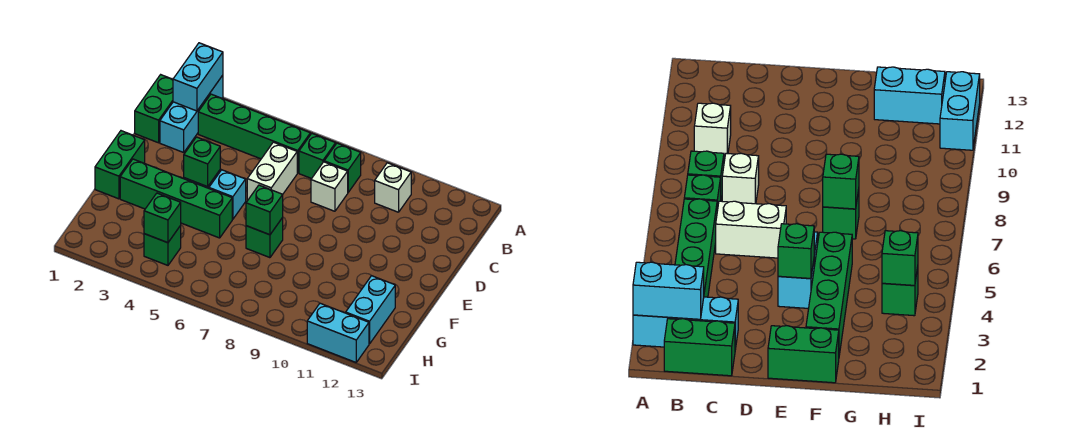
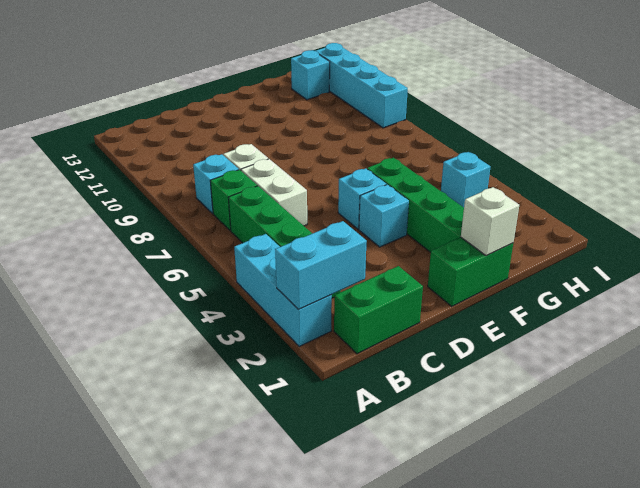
cyan brick A2:C2 level 1 -> cyan brick A2:A4 level 1
green brick B8 level 1 -> cyan brick B8 level 1
white brick B10 level 1 -> white brick F1 level 2
white brick C6:D6 level 1 -> white brick C6:C7 level 1
green brick E4 level 2 -> none
green brick F7 level 1 -> none
green brick F7 level 2 -> none
cyan brick G12:H12 level 1 -> cyan brick H12 level 1
green brick H4 level 1 -> cyan brick H4 level 1
green brick H4 level 2 -> none
cyan brick I11:I12 level 1 -> cyan brick I9:I12 level 1

